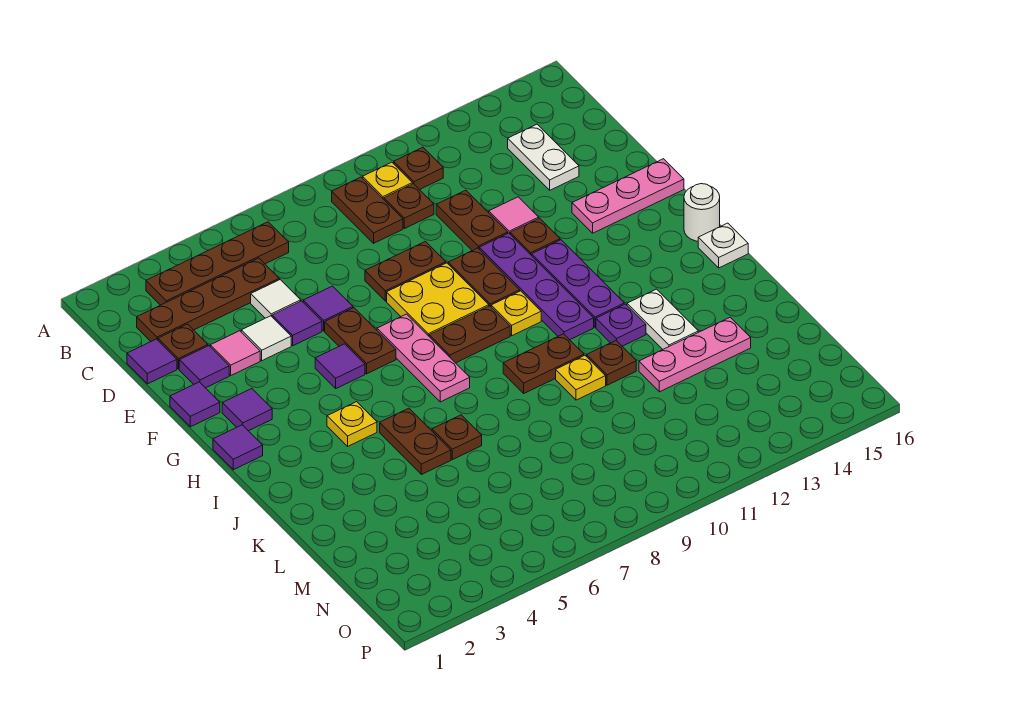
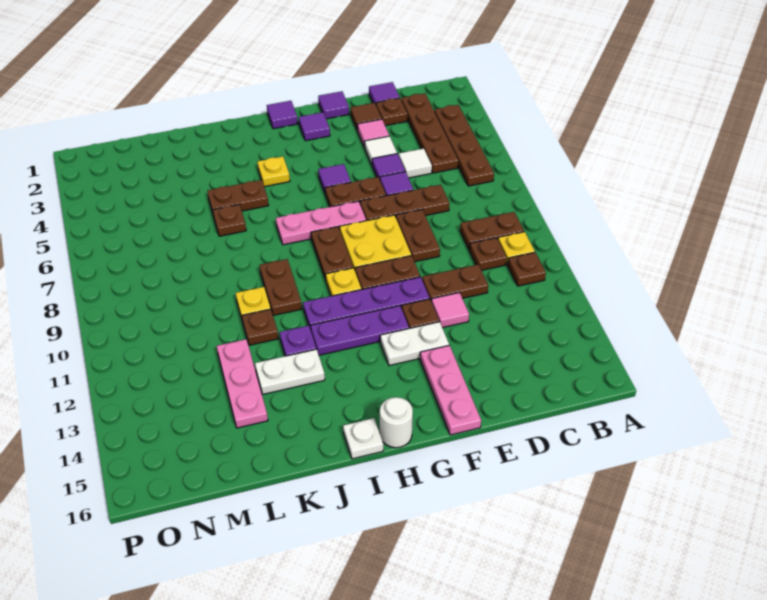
white plate C14:D14 level 1 -> white plate F13:G13 level 1
none -> brown plate D7:F7 level 1
purple tile E2 level 1 -> brown tile E2 level 1

